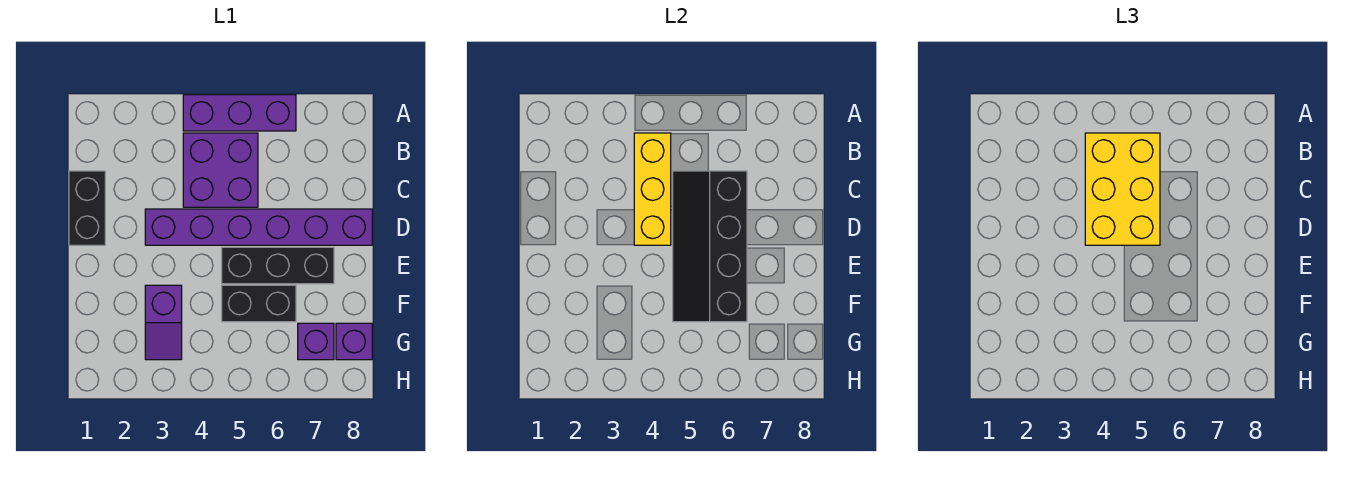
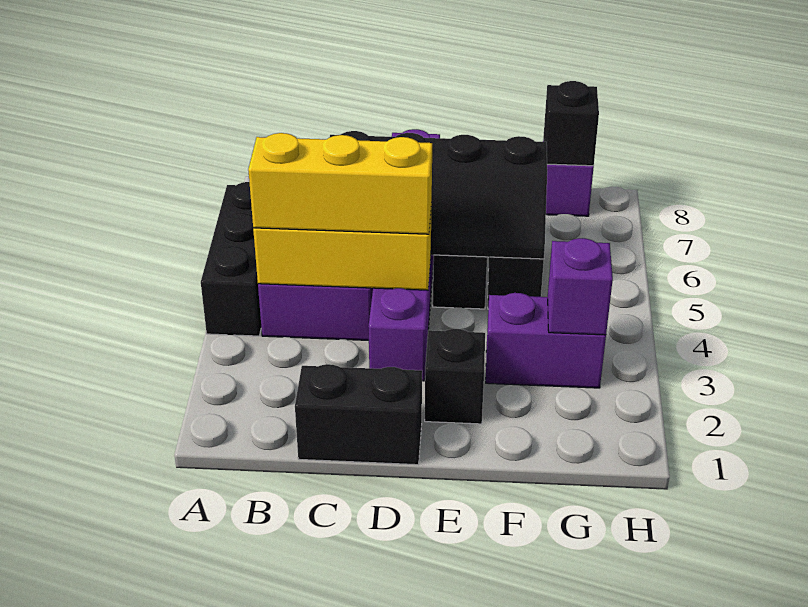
purple brick A4:A6 level 1 -> black brick A4:A6 level 1
yellow brick B4:D5 level 3 -> yellow brick B4:D4 level 3
none -> black brick E2 level 1
purple slope F3:G3 level 1 top F -> purple brick F3:G3 level 1
purple brick G7 level 1 -> purple brick G3 level 2
none -> black brick G8 level 2

